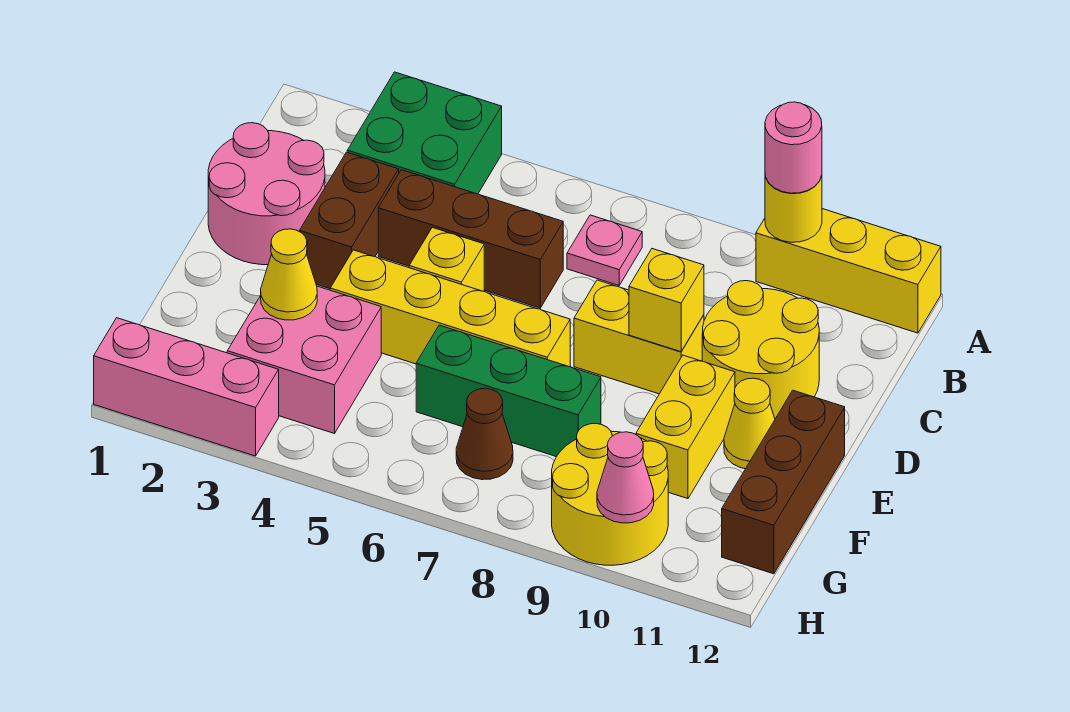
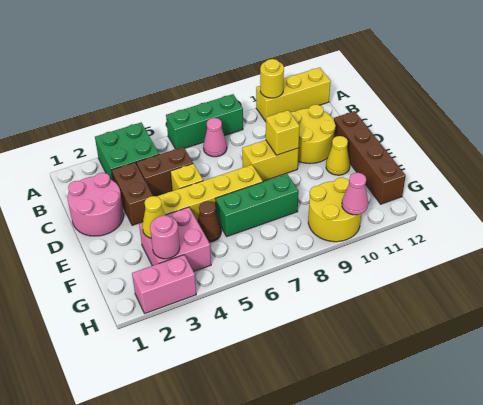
none -> green brick A6:A8 level 1
pink round brick A10 level 3 -> pink round brick G3 level 2
pink plate B7 level 1 -> pink cone B7 level 1
brown brick C4:C6 level 1 -> brown brick C4:C5 level 1
yellow brick E10:F10 level 1 -> none
brown brick E12:G12 level 1 -> brown brick D12:G12 level 1
brown cone G7 level 1 -> brown cone F5 level 1
pink brick H1:H3 level 1 -> pink brick H2:H3 level 1

